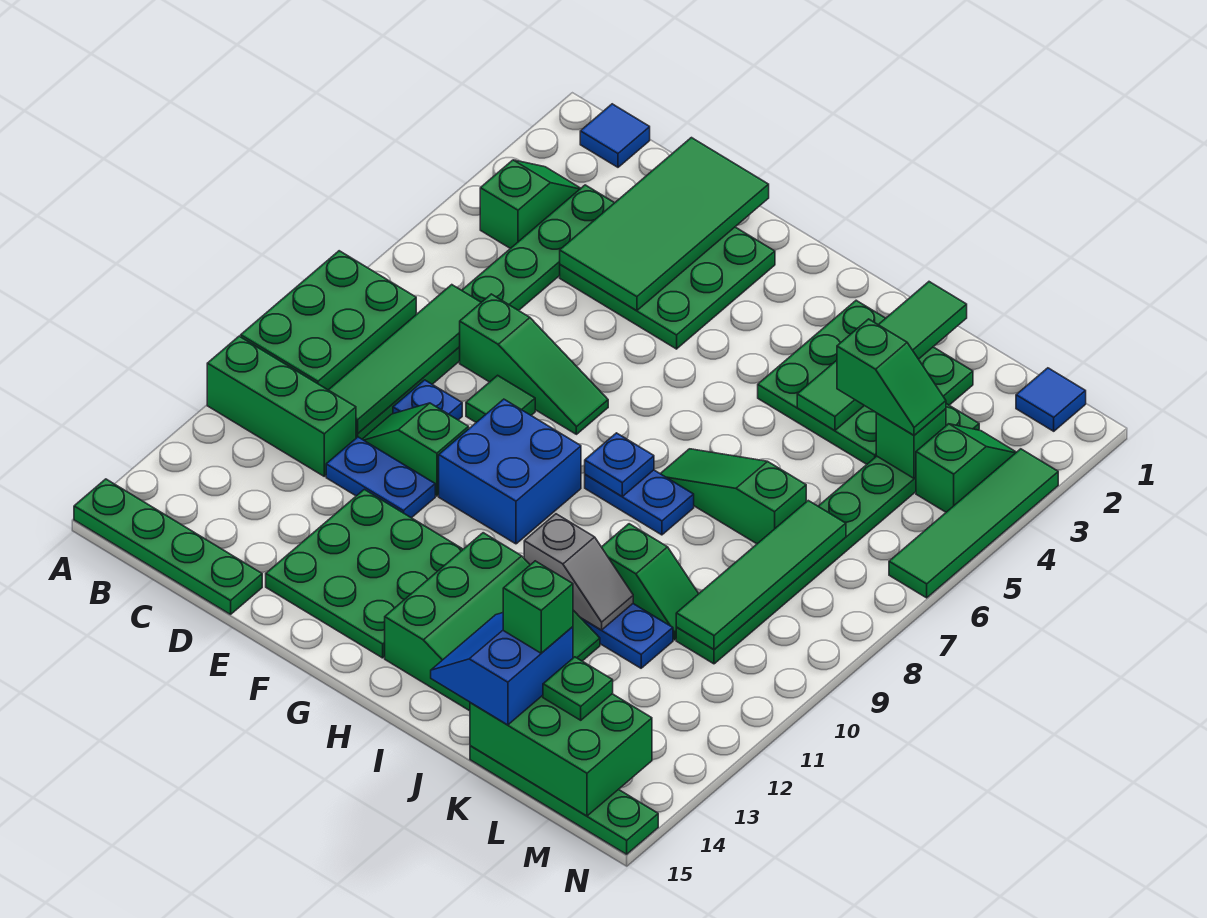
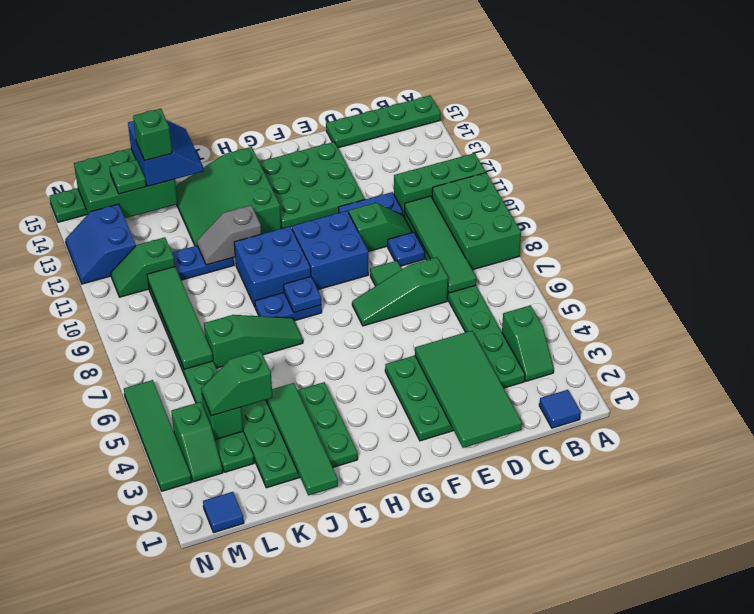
none -> blue brick H9:I10 level 1
green slope J10:K10 level 1 top J -> green slope L11:M11 level 1 top L
none -> blue slope M12:N13 level 1 top M

